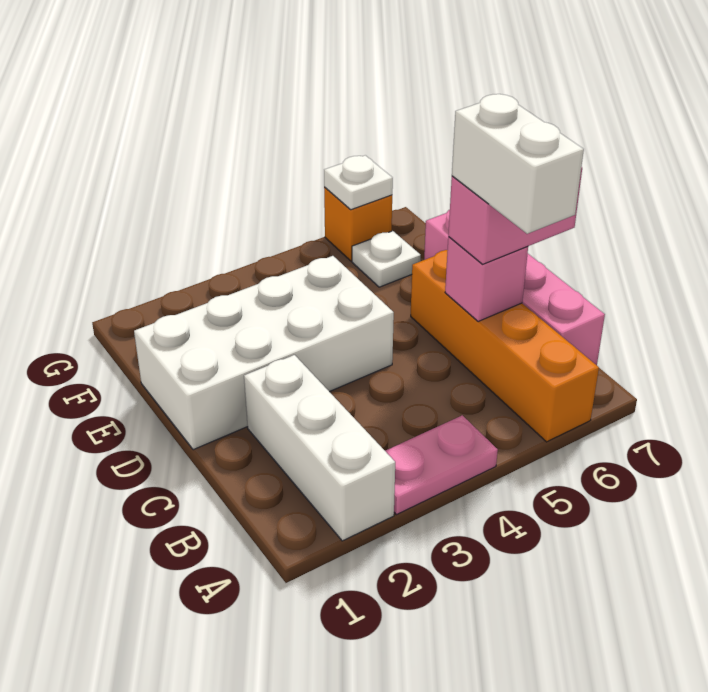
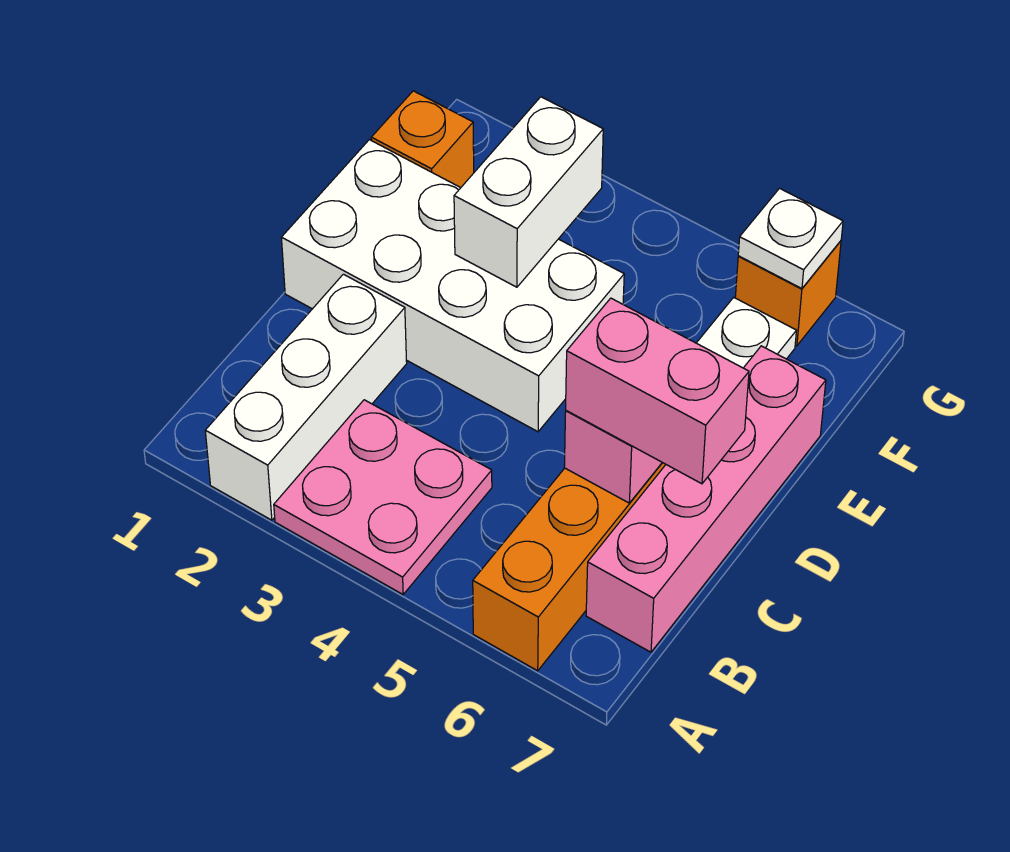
pink plate A3:A4 level 1 -> pink plate A3:B4 level 1
white brick B6:C6 level 4 -> white brick E3:F3 level 2
none -> orange brick F1 level 1

